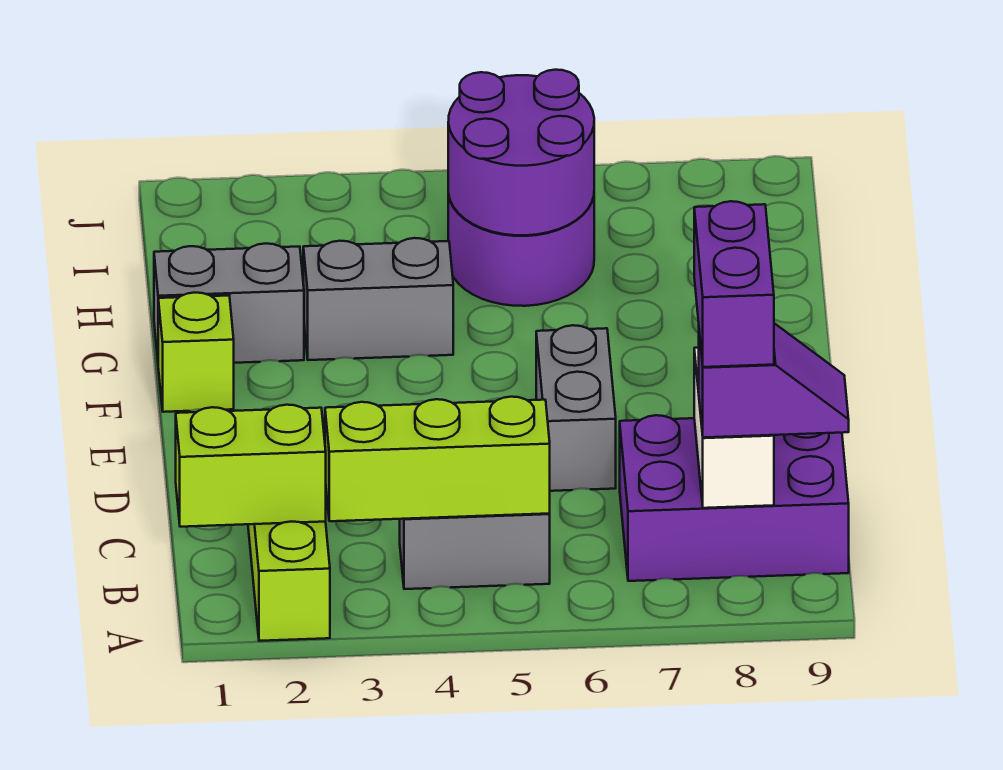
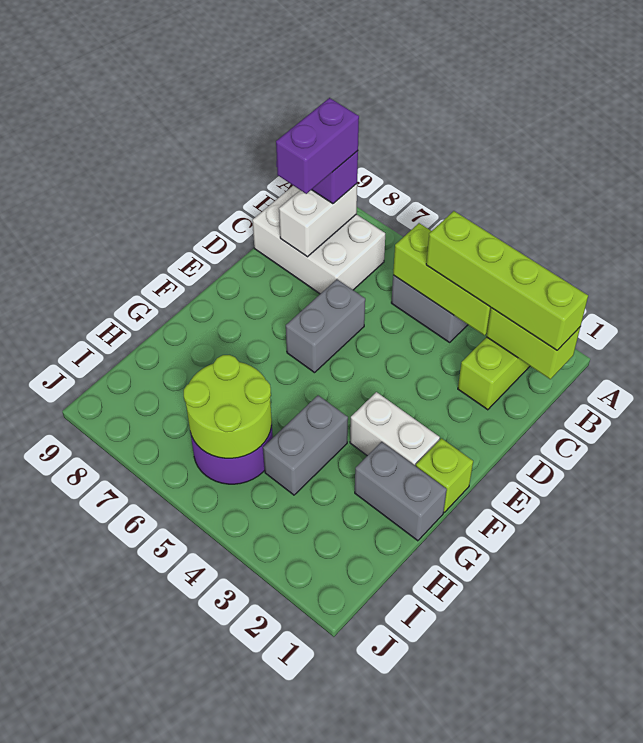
none -> lime brick B1:B4 level 3
purple brick B7:C9 level 1 -> white brick B7:C9 level 1
none -> white brick F2:F3 level 1
grey brick G3:G4 level 1 -> grey brick G4:H4 level 1
purple round brick H5:I6 level 2 -> lime round brick H5:I6 level 2

